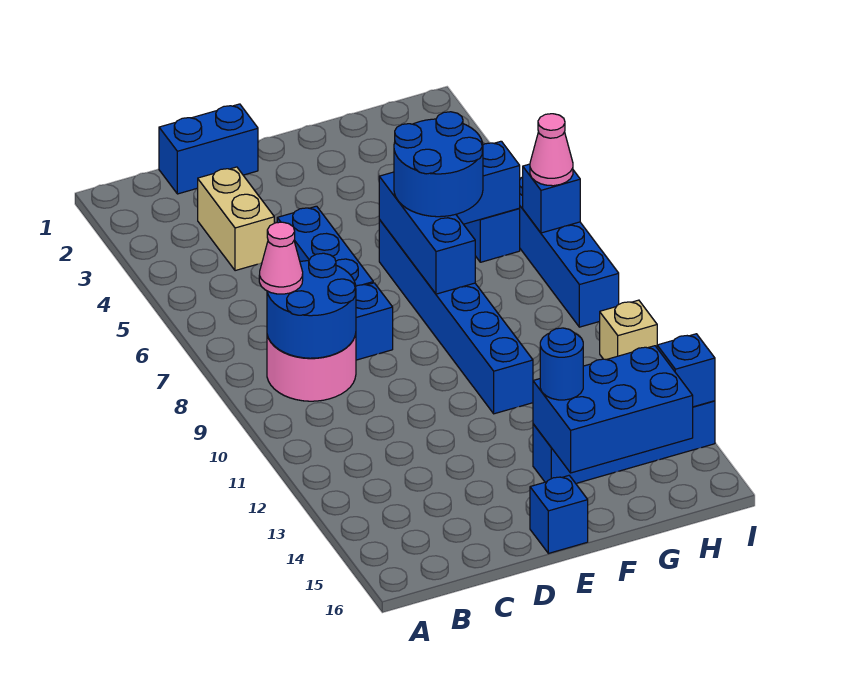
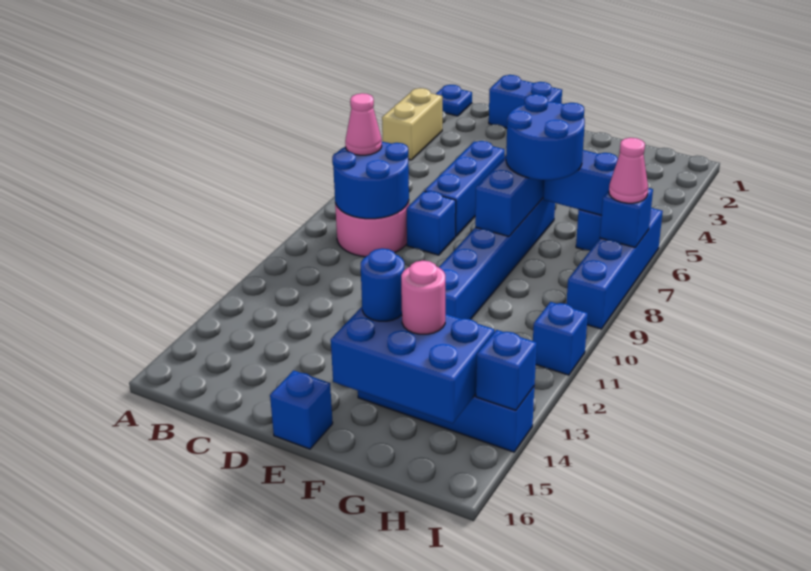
none -> blue plate A1 level 1
tan brick C3:C4 level 1 -> tan brick A3:A4 level 1
none -> pink round brick G14 level 3
tan brick I11 level 1 -> blue brick I11 level 1

